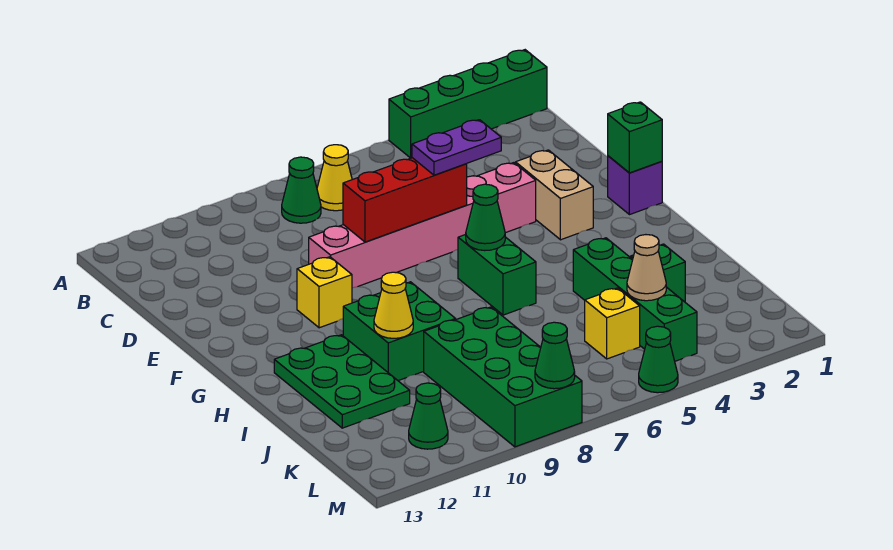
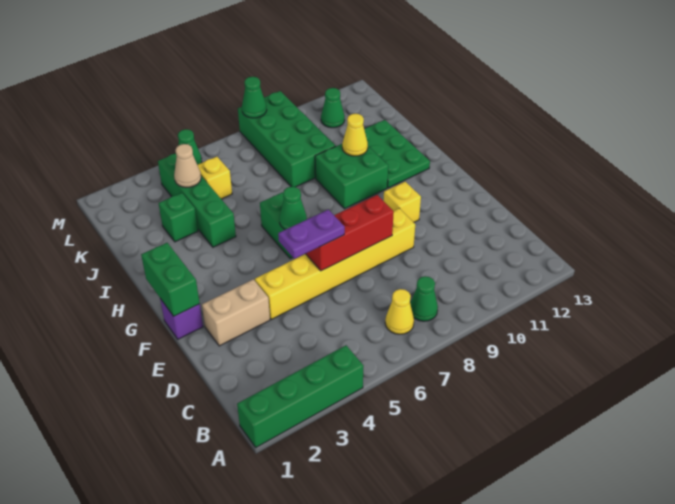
tan brick E3:F3 level 1 -> tan brick E2:E3 level 1
pink brick E4:E9 level 1 -> yellow brick E4:E9 level 1
green brick F1 level 2 -> green brick F1:G1 level 2

